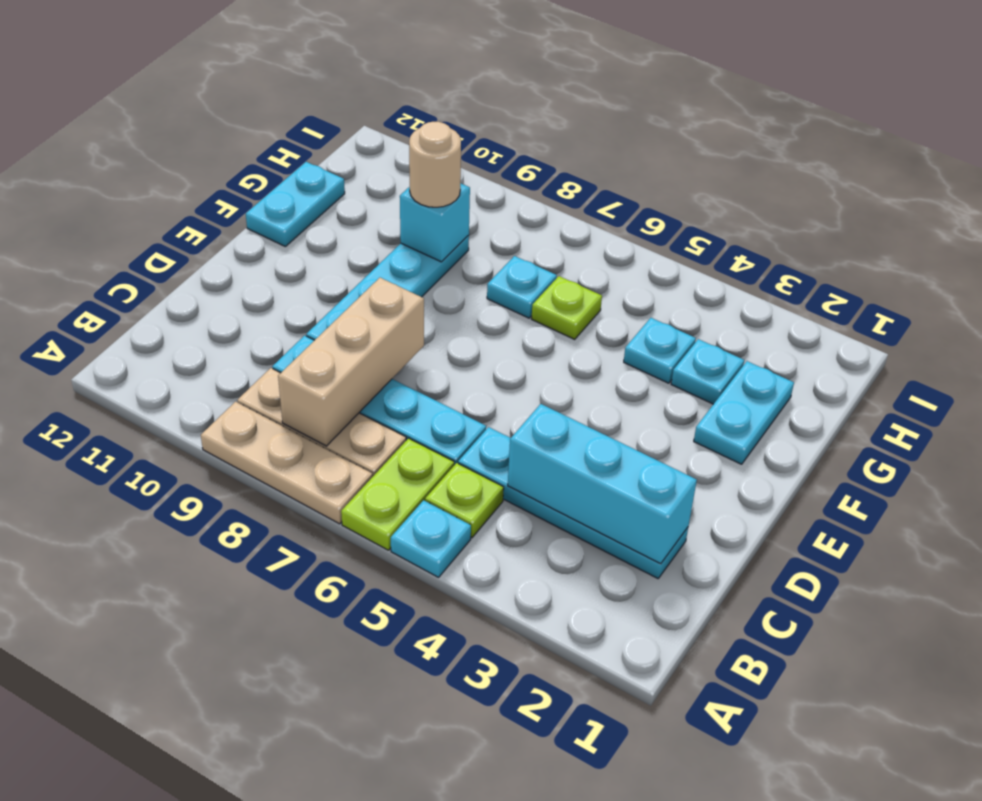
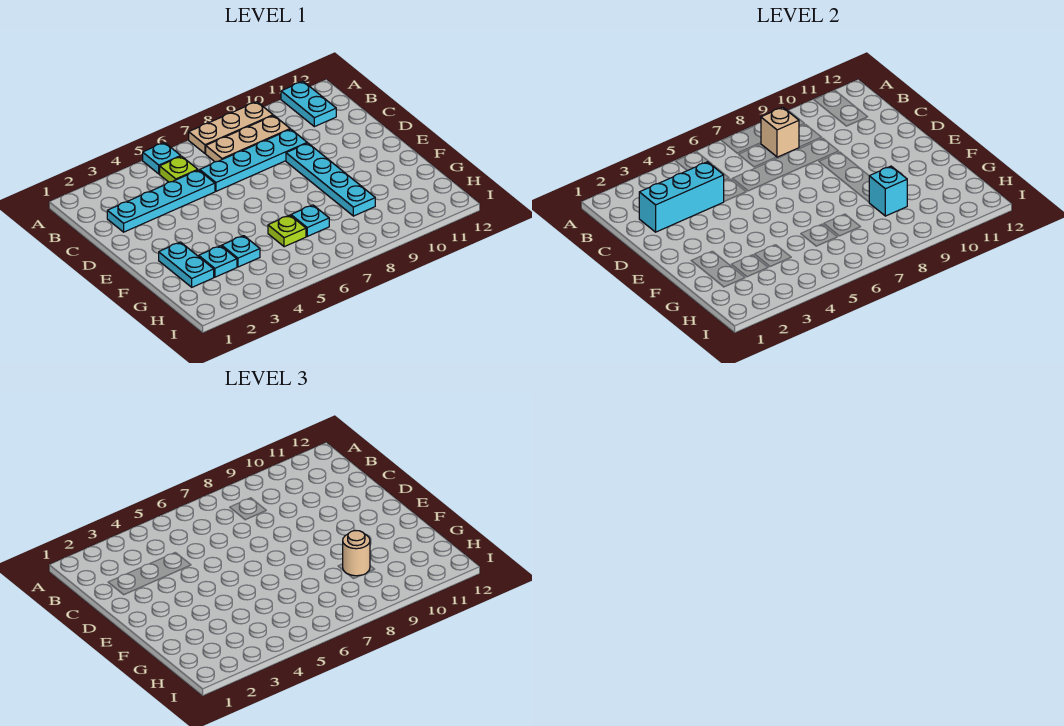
lime plate A6:B6 level 1 -> none
tan brick B8:D8 level 2 -> tan brick B8 level 2
cyan plate F12:G12 level 1 -> cyan plate A11:B11 level 1

